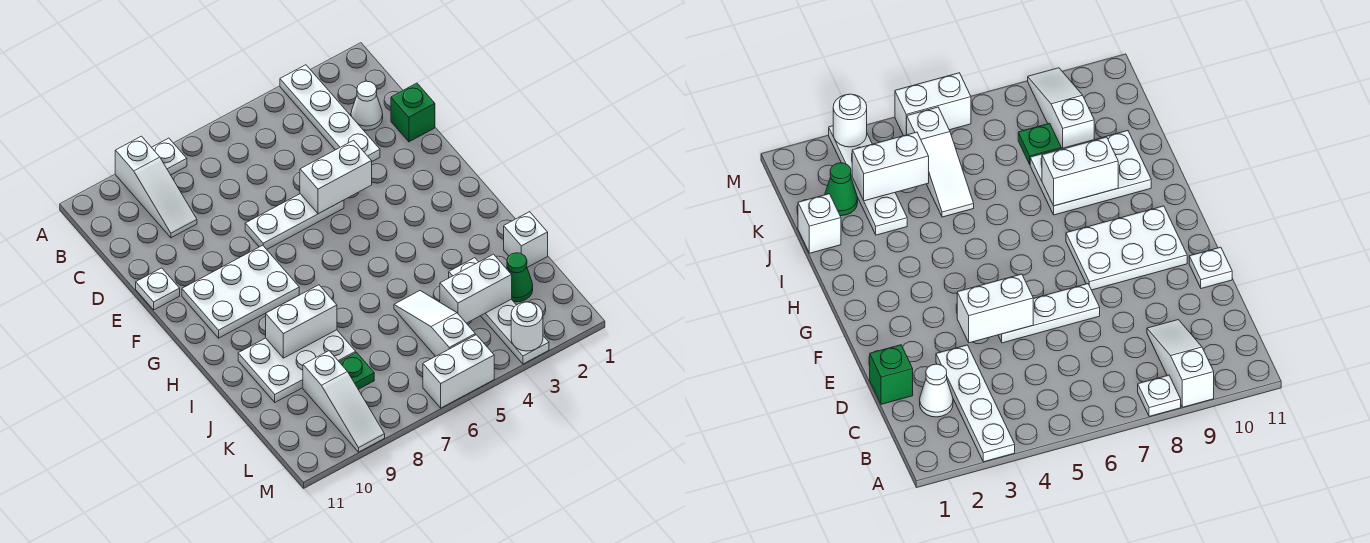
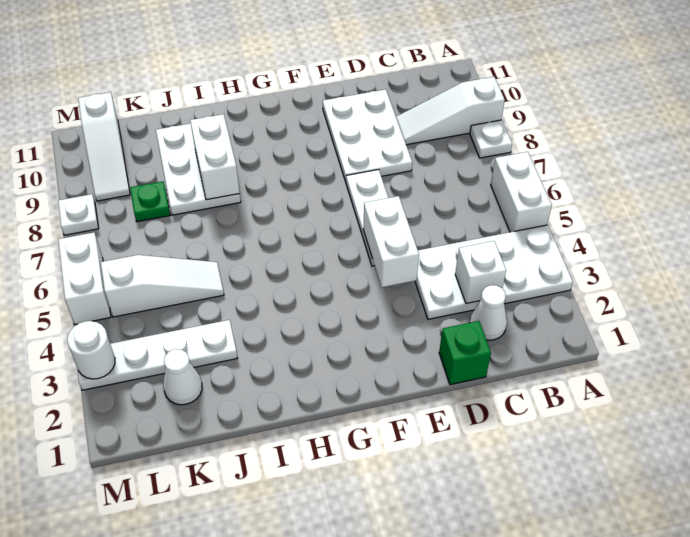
white plate A3:D3 level 1 -> white plate A3:D4 level 1
white plate E11 level 1 -> white plate M8 level 1
white plate F8:G10 level 1 -> white plate D8:E10 level 1
white brick J1 level 1 -> white brick C3 level 2
green cone K2 level 1 -> white cone K2 level 1
white brick K3:K4 level 2 -> white brick A5:A6 level 1
white slope K9:M9 level 1 top K -> white slope L9:L11 level 1 top 11

